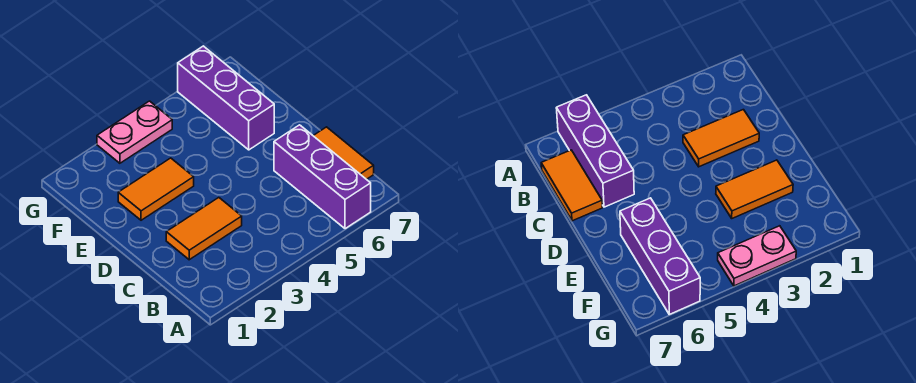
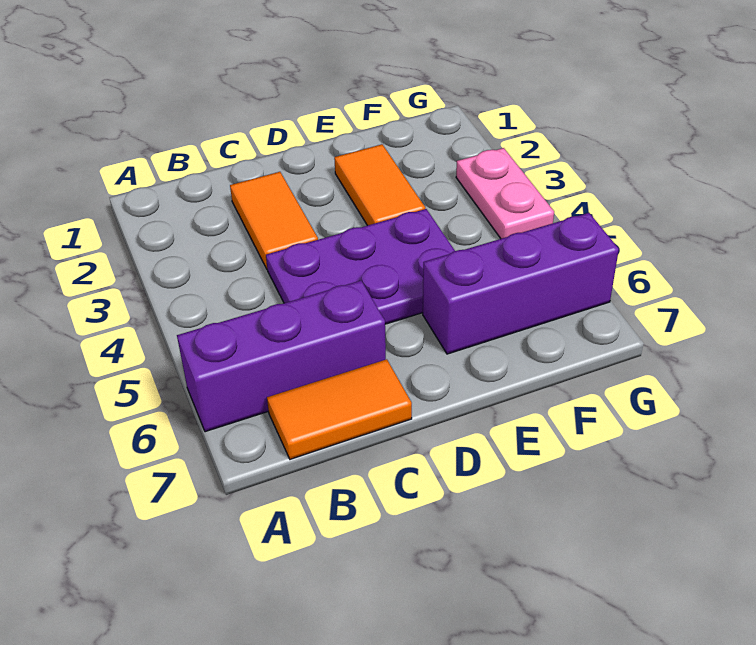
none -> purple plate C4:E5 level 1

